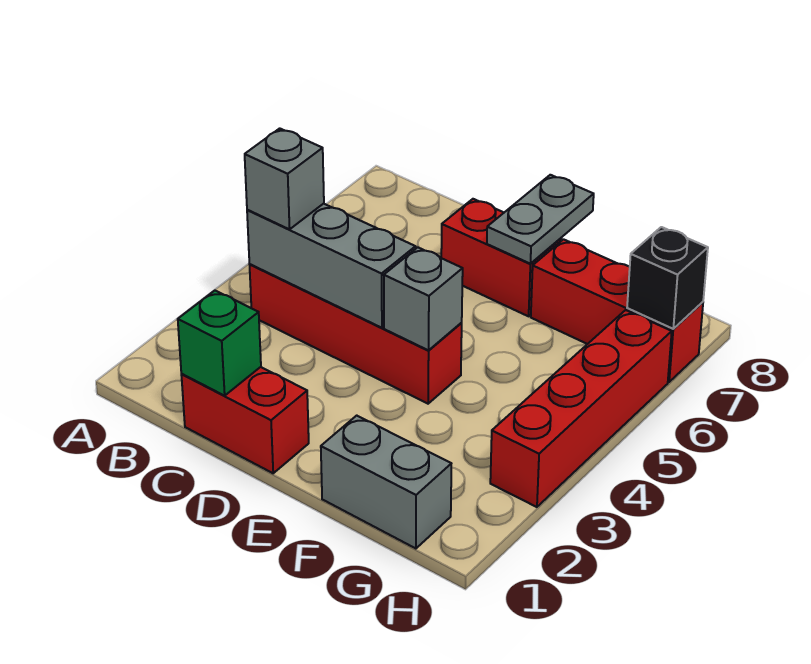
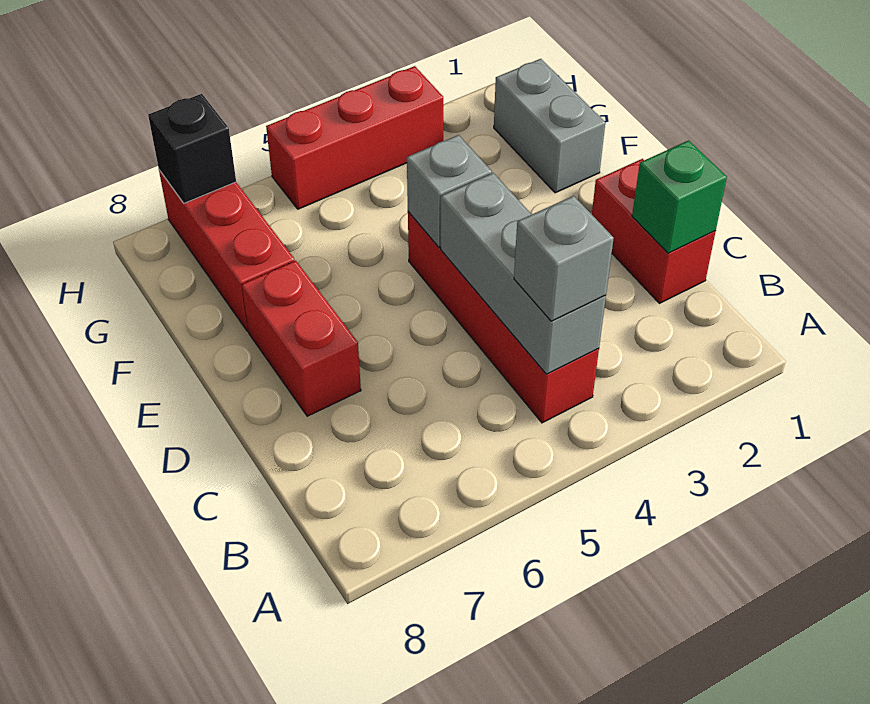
grey plate E7:E8 level 2 -> none
red brick H3:H6 level 1 -> red brick H3:H5 level 1

